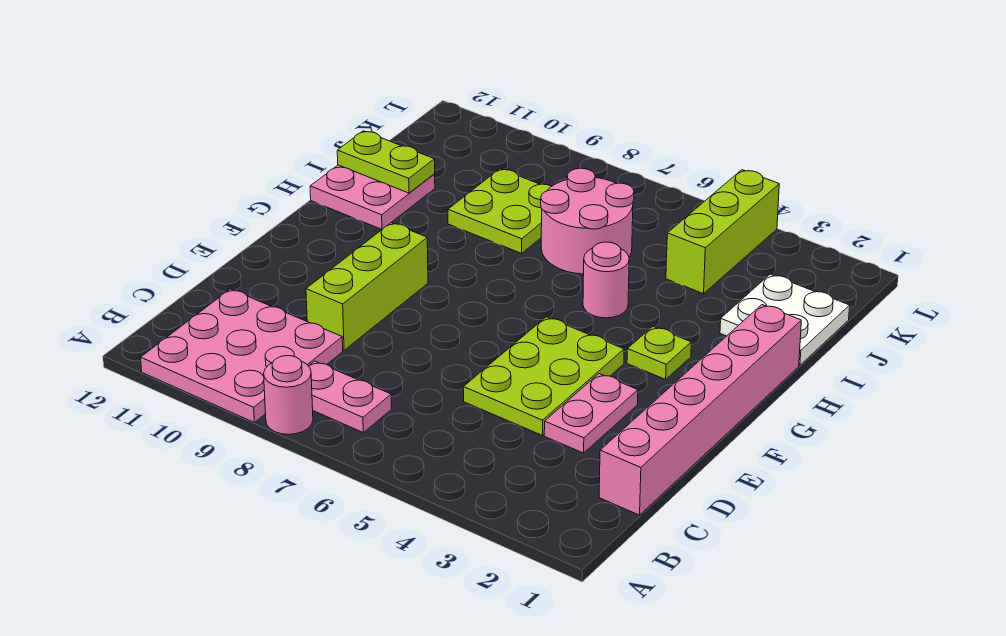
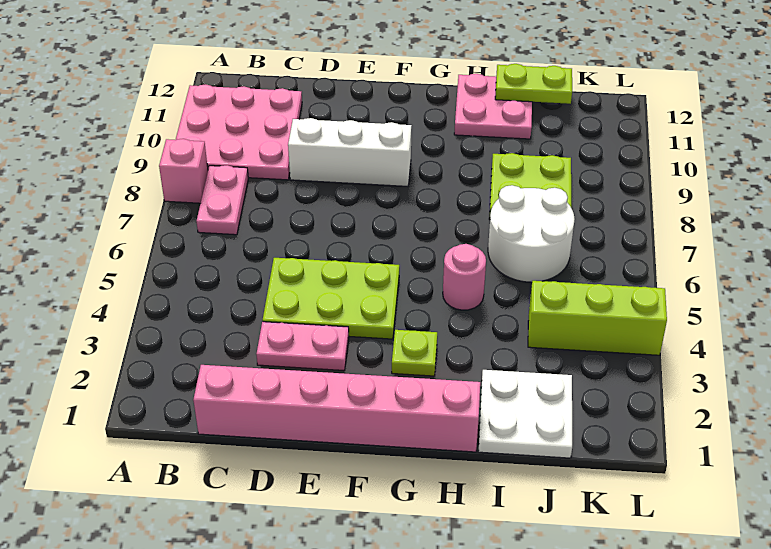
pink round brick A8 level 1 -> pink brick A8 level 1
lime brick D9:F9 level 1 -> white brick D9:F9 level 1
pink round brick I6:J7 level 1 -> white round brick I6:J7 level 1
lime plate I11:I12 level 2 -> lime plate I12:J12 level 2

